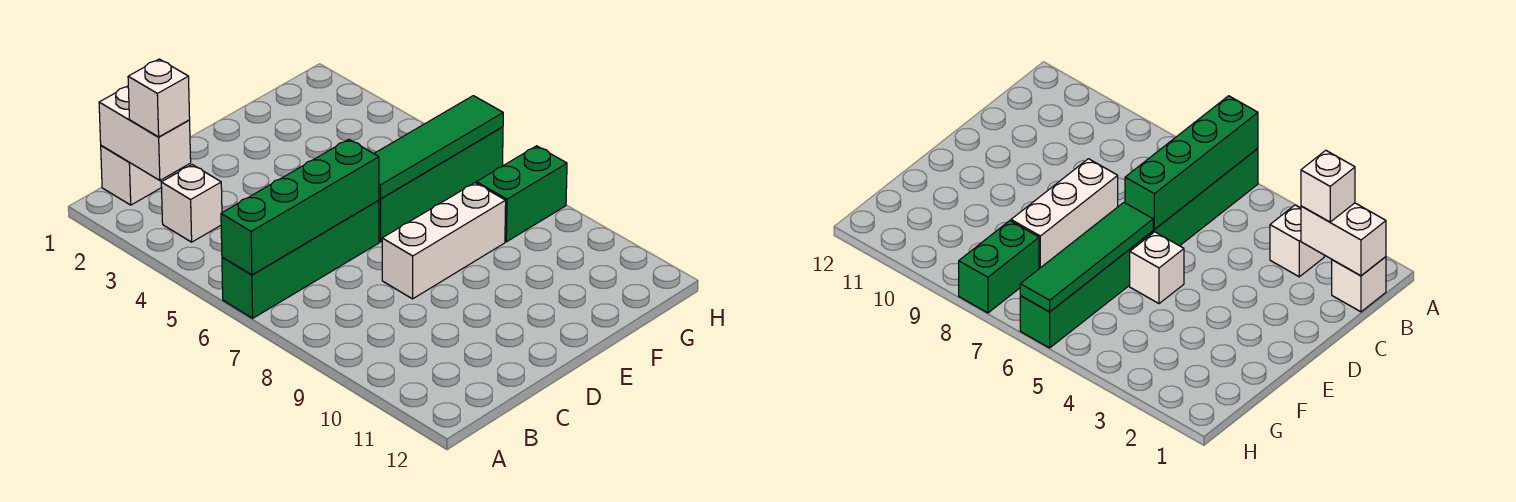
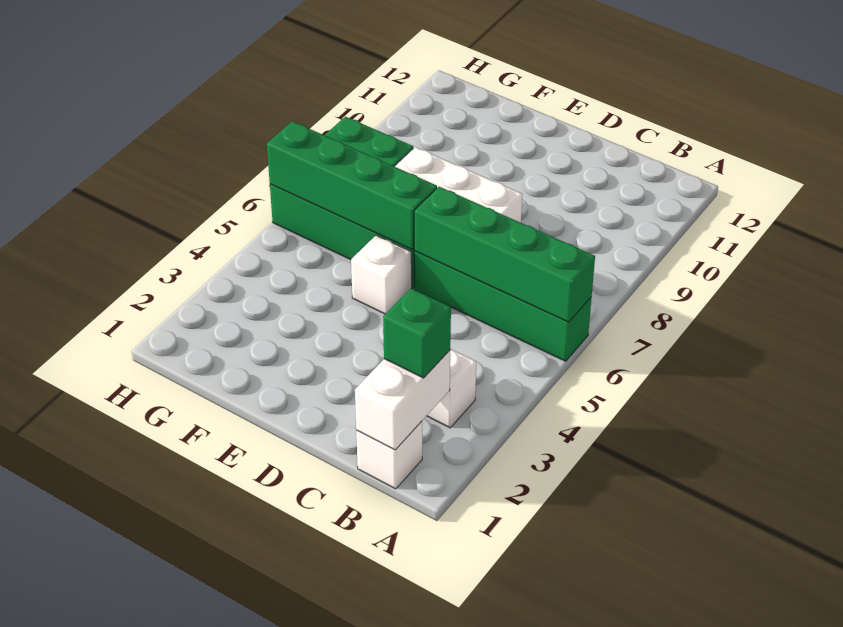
white brick B2 level 3 -> green brick B2 level 3
green tile E6:H6 level 2 -> green brick E6:H6 level 2

